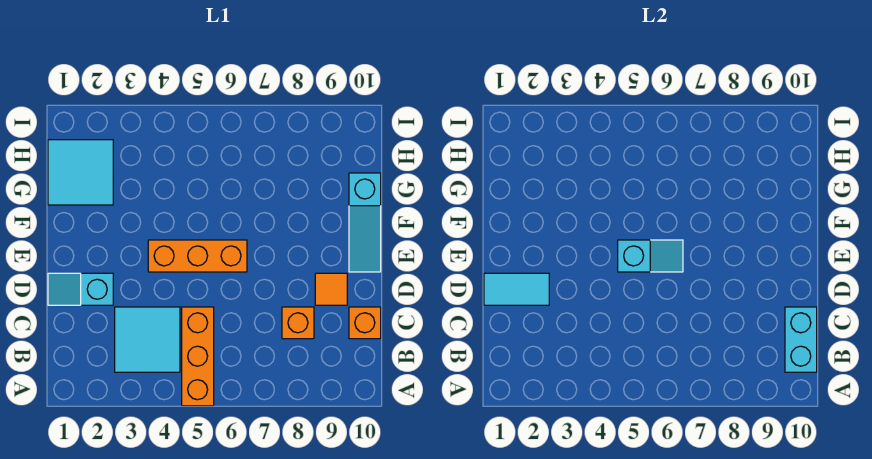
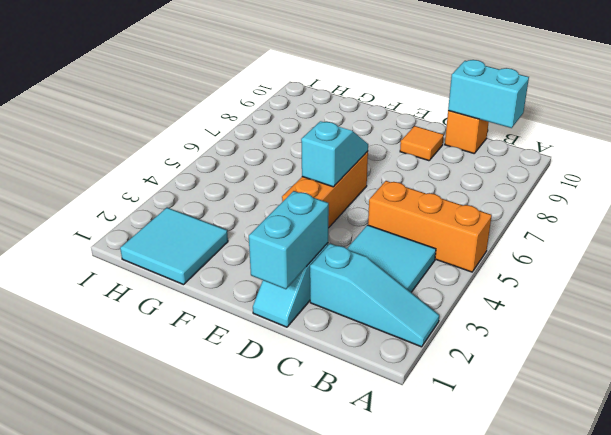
orange brick C8 level 1 -> none
cyan tile D1:D2 level 2 -> cyan brick D1:D2 level 2
cyan slope E10:G10 level 1 top G -> cyan slope A2:C2 level 1 top C

